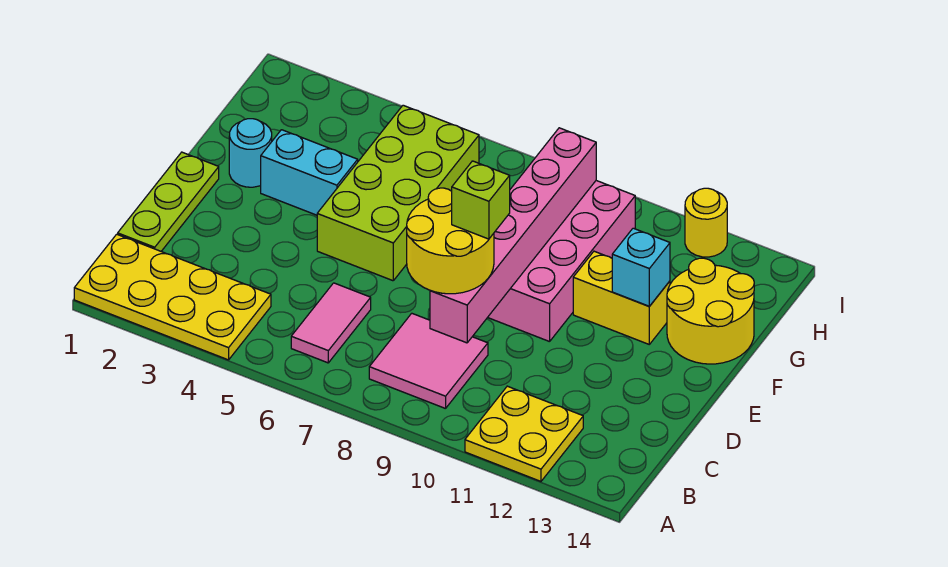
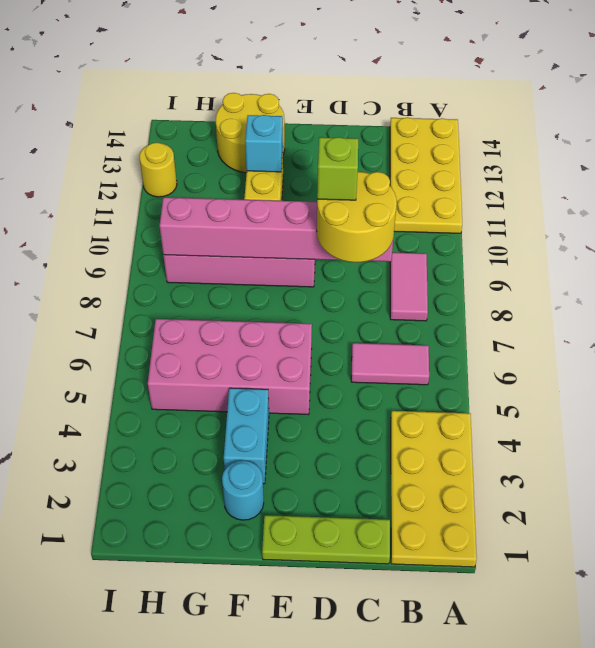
yellow plate A11:B12 level 1 -> yellow plate A11:B14 level 1
pink tile B8:C9 level 1 -> pink tile B8:B9 level 1
lime brick E5:H6 level 1 -> pink brick E5:H6 level 1

